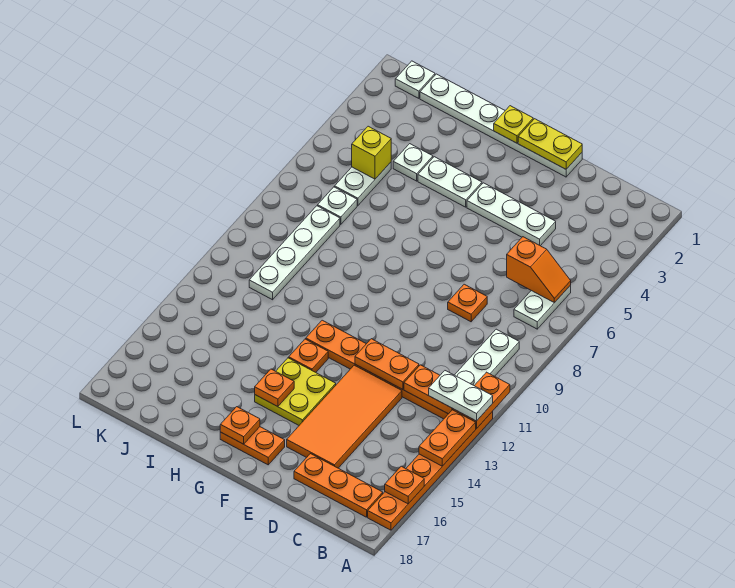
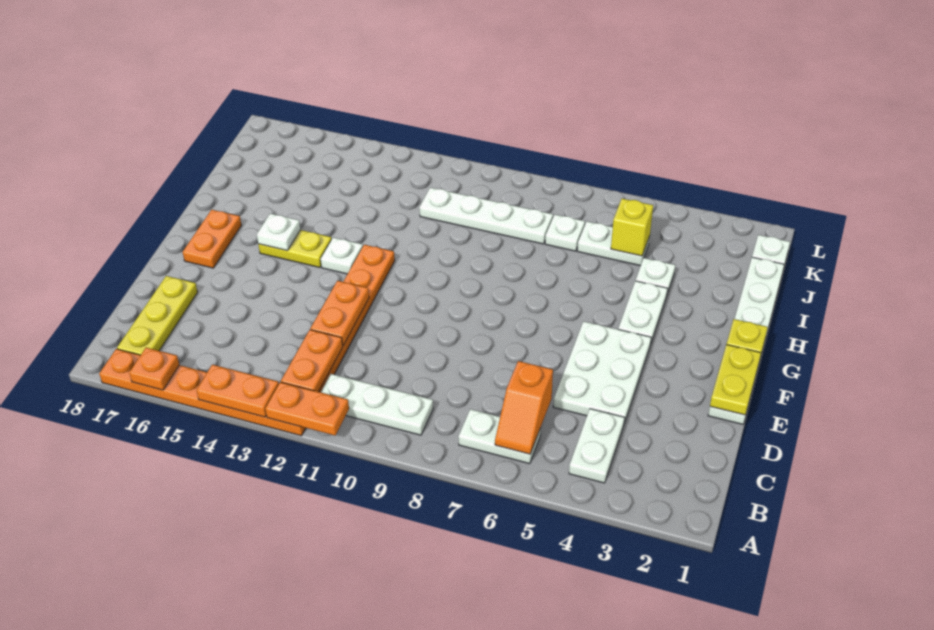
white plate A12:B12 level 3 -> white plate B4:C4 level 1
orange plate B17:D17 level 1 -> yellow plate B17:D17 level 1
white plate D4:F4 level 1 -> white plate D4:F5 level 1
orange plate D8 level 1 -> none
orange tile D13:E16 level 1 -> none
yellow plate F14:G15 level 1 -> yellow plate G14:G15 level 1
orange plate G13 level 1 -> white plate G13 level 1
orange plate G15 level 2 -> white plate G15 level 2
orange plate G17 level 2 -> none

